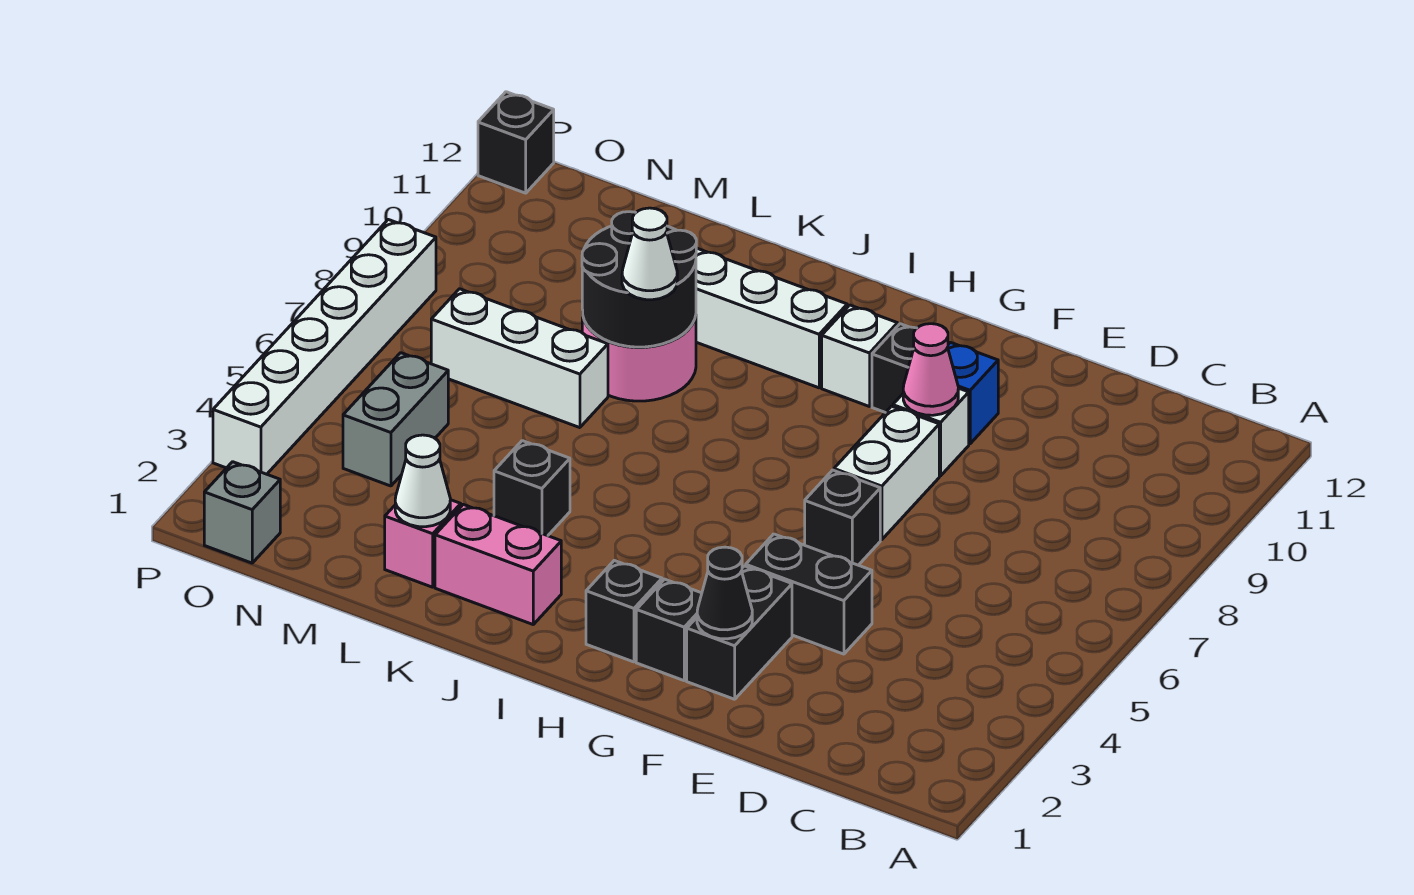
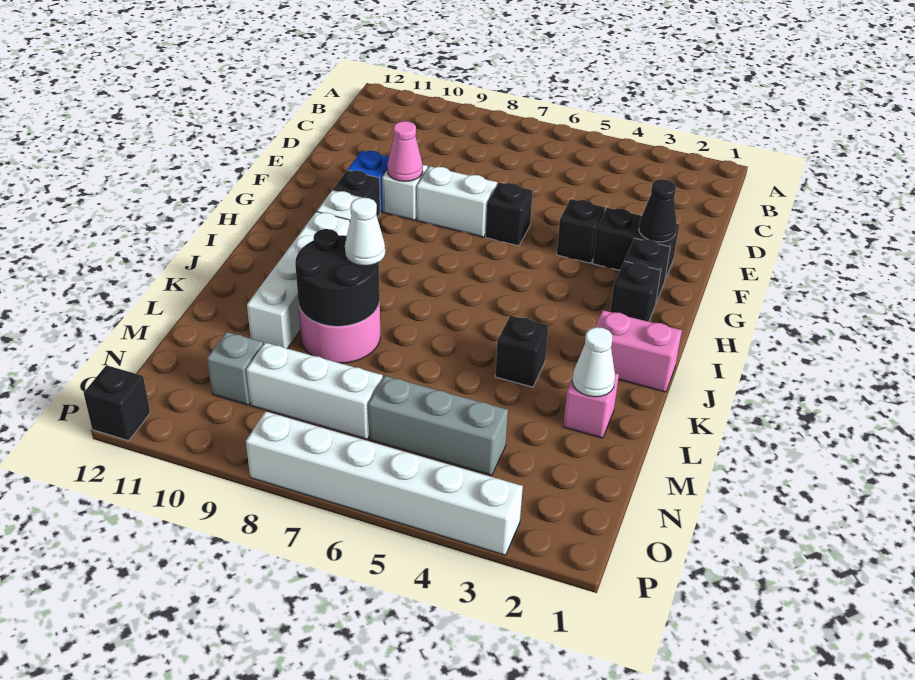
black brick E4:F4 level 1 -> black brick F4 level 1
pink brick J2:K2 level 1 -> pink brick J1:J2 level 1
white brick L7:N7 level 1 -> white brick N7:N9 level 1
grey brick N4:N5 level 1 -> grey brick N4:N6 level 1
grey brick O1 level 1 -> grey brick N10 level 1

